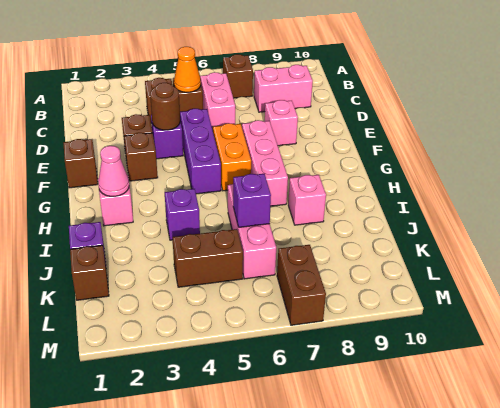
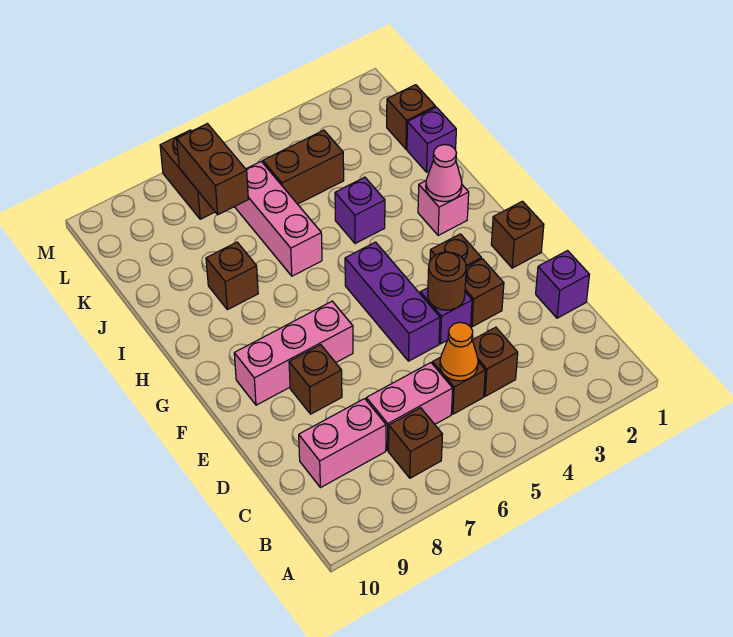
pink brick C6:D6 level 1 -> pink brick C6:C7 level 1
pink brick E8 level 1 -> brown brick E8 level 1
orange brick F6:G6 level 1 -> none
pink brick F7:H7 level 1 -> pink brick F7:F9 level 1
pink brick I8 level 1 -> brown brick I8 level 1
purple brick J6 level 2 -> purple brick D1 level 1
none -> brown brick K7:L7 level 2

